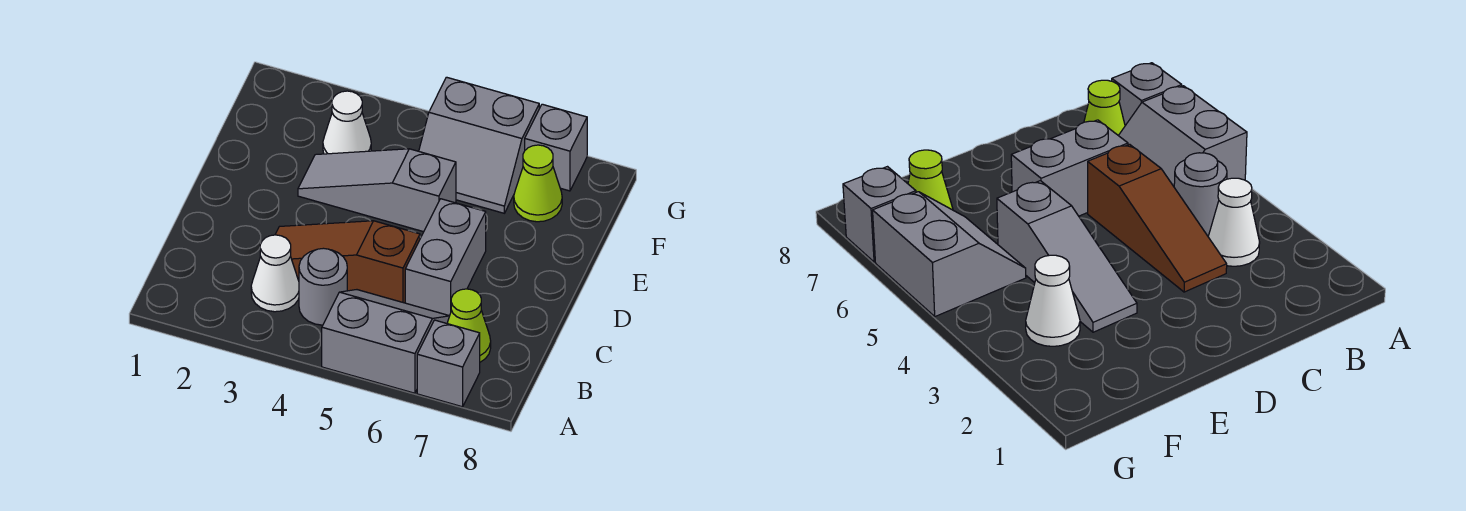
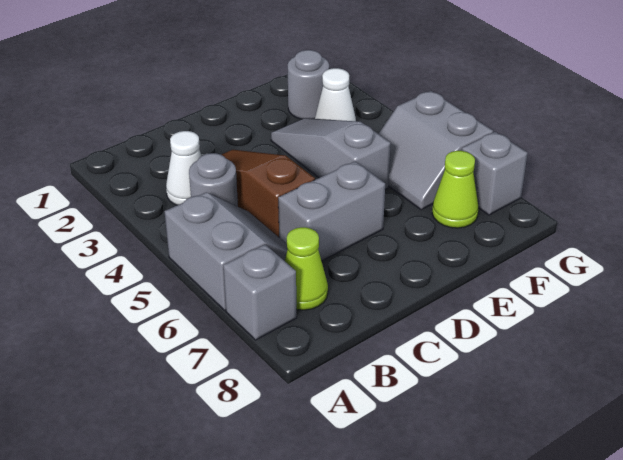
none -> grey round brick F2 level 1

